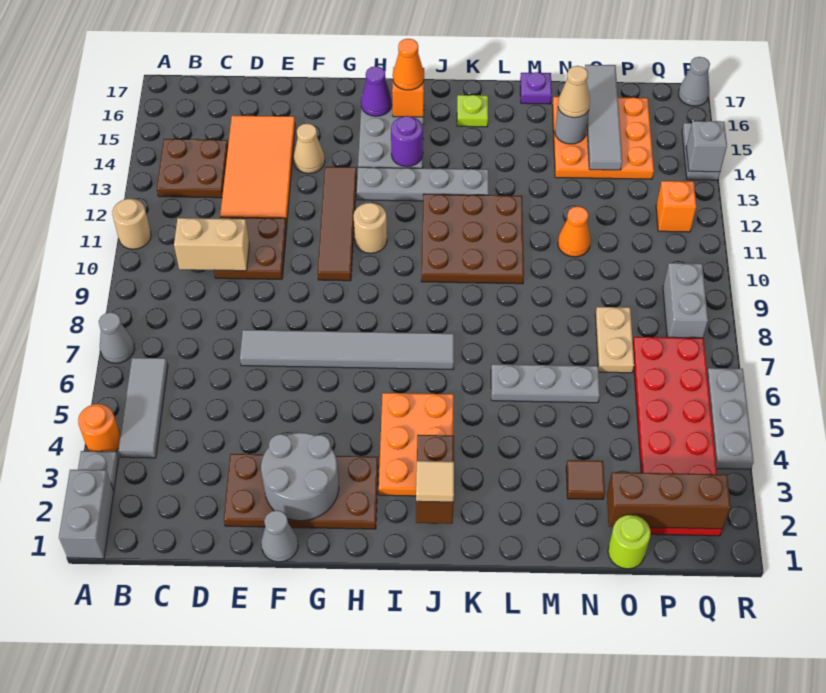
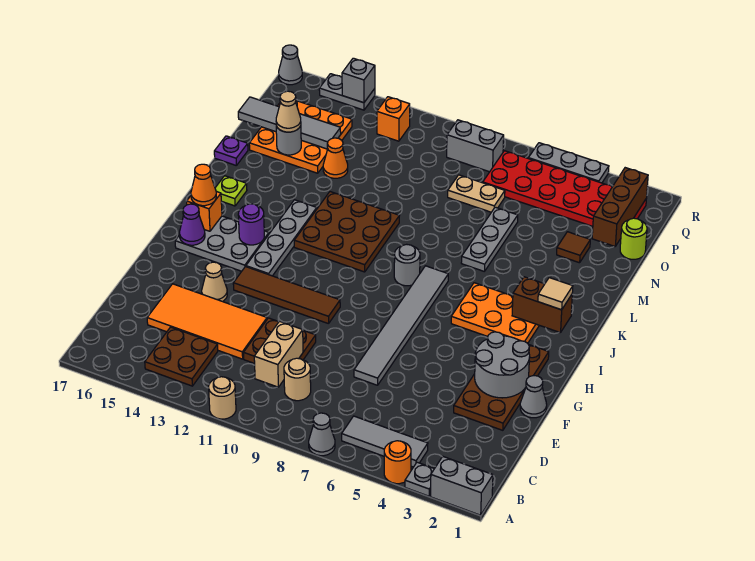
tan round brick H11 level 1 -> tan round brick C9 level 1
none -> grey round brick J8 level 1
orange cone N11 level 1 -> orange cone N13 level 1

